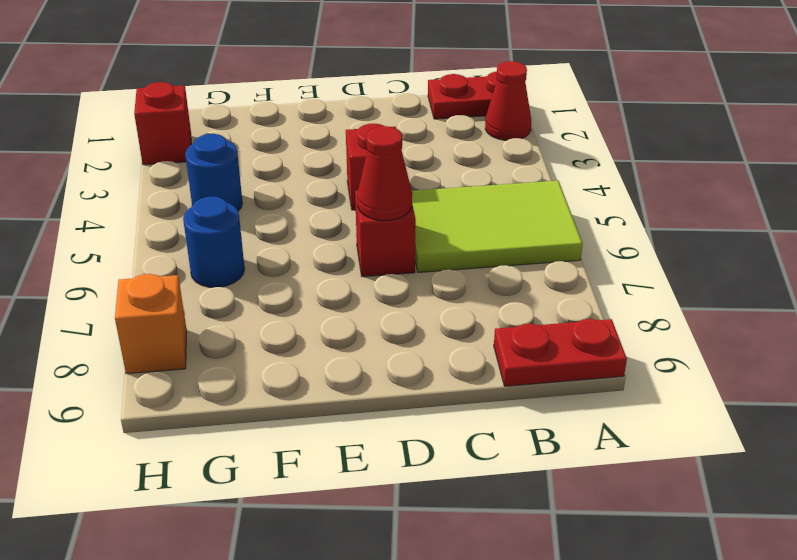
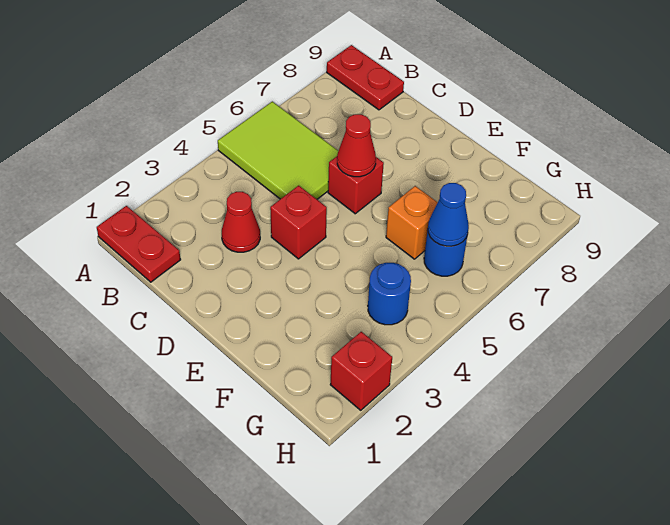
red cone A2 level 1 -> red cone C3 level 1
none -> blue cone G6 level 2
orange brick H8 level 1 -> orange brick F6 level 1

